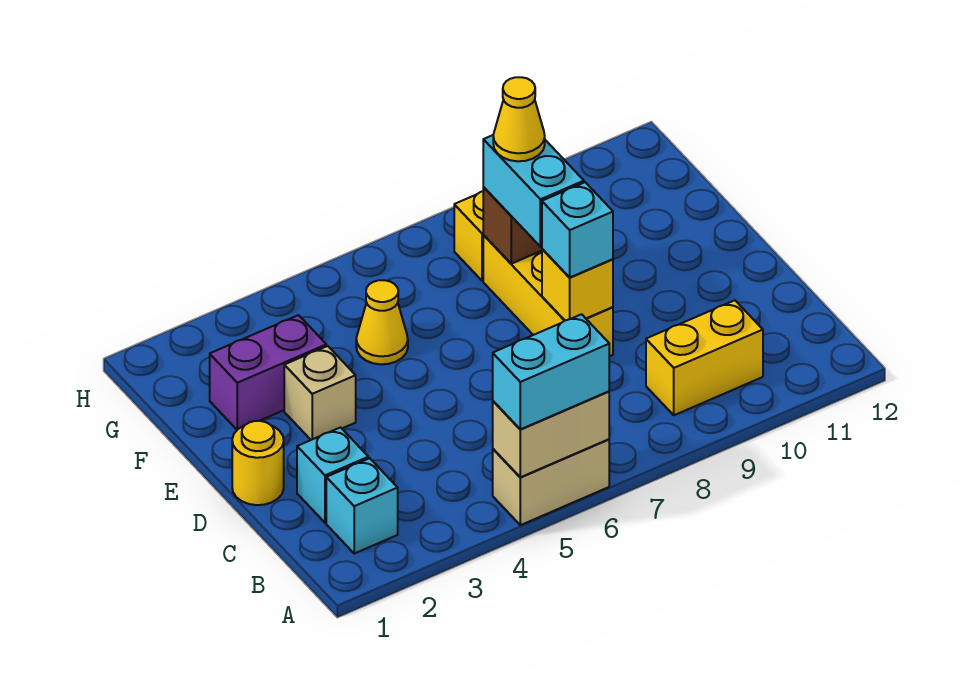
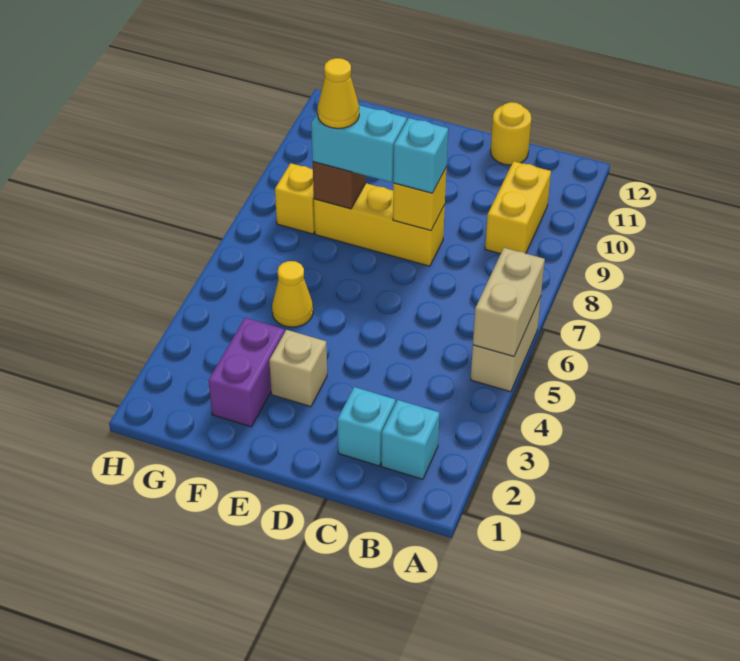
cyan brick A5:A6 level 3 -> none
yellow round brick D1 level 1 -> yellow round brick C12 level 1

